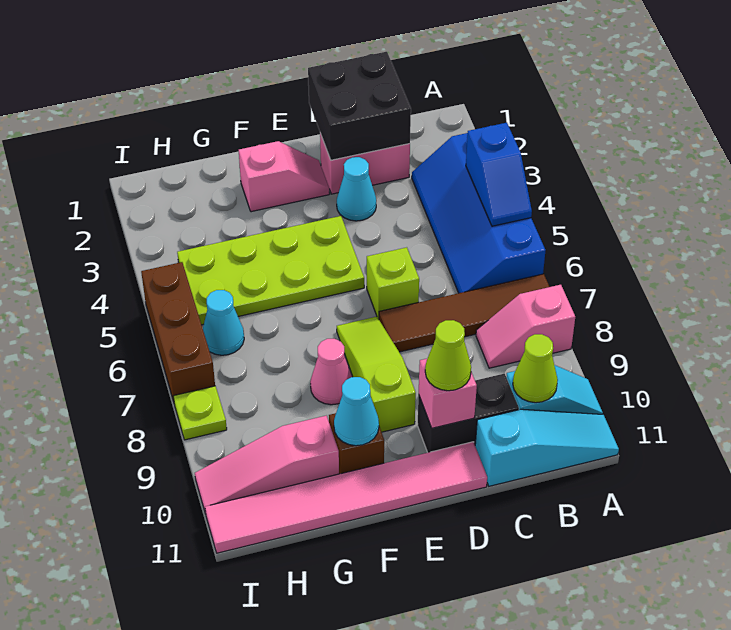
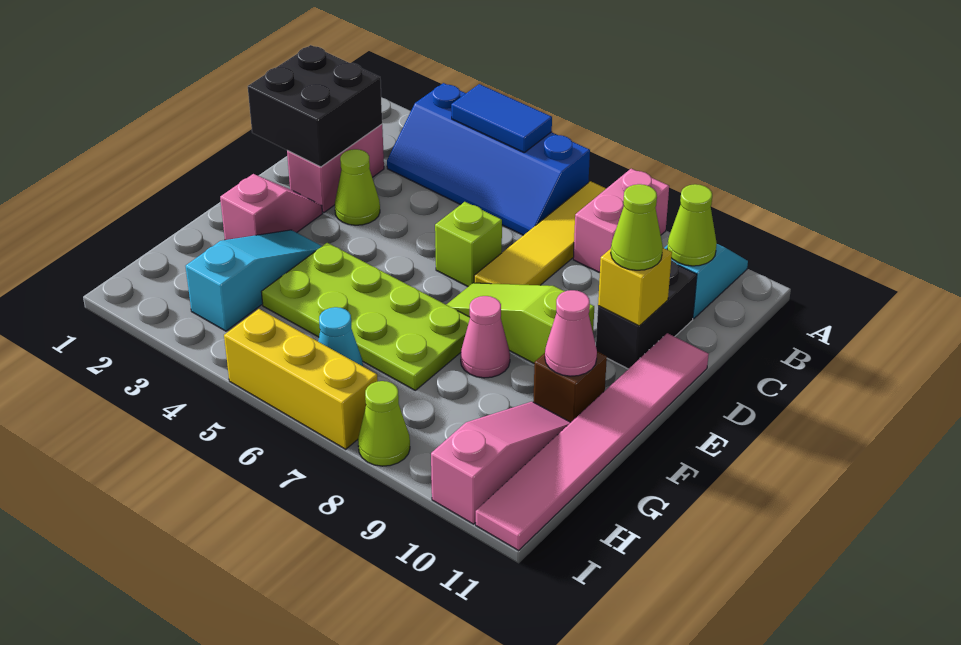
blue slope A4:A5 level 2 top 4 -> blue tile A4:A5 level 2
brown tile A7:D7 level 1 -> yellow tile A7:D7 level 1
pink slope A8:B8 level 1 top A -> pink brick A8:B8 level 1
cyan slope A11:C11 level 1 top C -> cyan slope F3:H3 level 1 top H
cyan cone D3 level 1 -> lime cone D3 level 1
pink brick D10 level 2 -> yellow brick D10 level 2
lime plate E4:H5 level 1 -> lime plate F4:G7 level 1
cyan cone F10 level 2 -> pink cone F10 level 2
pink slope G10:I10 level 1 top G -> pink slope G10:I10 level 1 top I
brown brick I5:I7 level 1 -> yellow brick I5:I7 level 1
lime plate I8 level 1 -> lime cone I8 level 1

